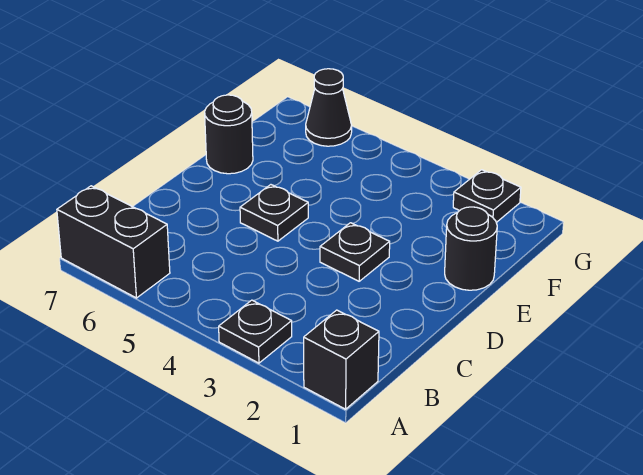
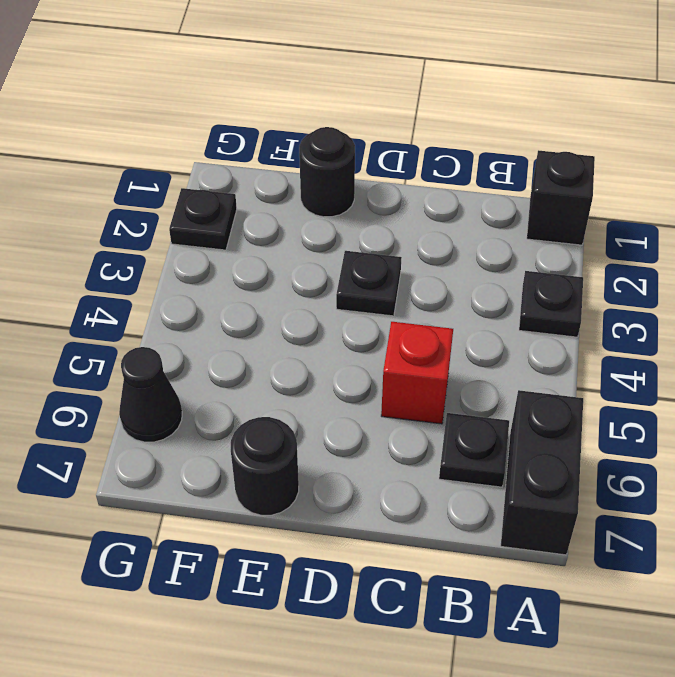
none -> red brick C5 level 1
black plate D5 level 1 -> black plate B6 level 1

